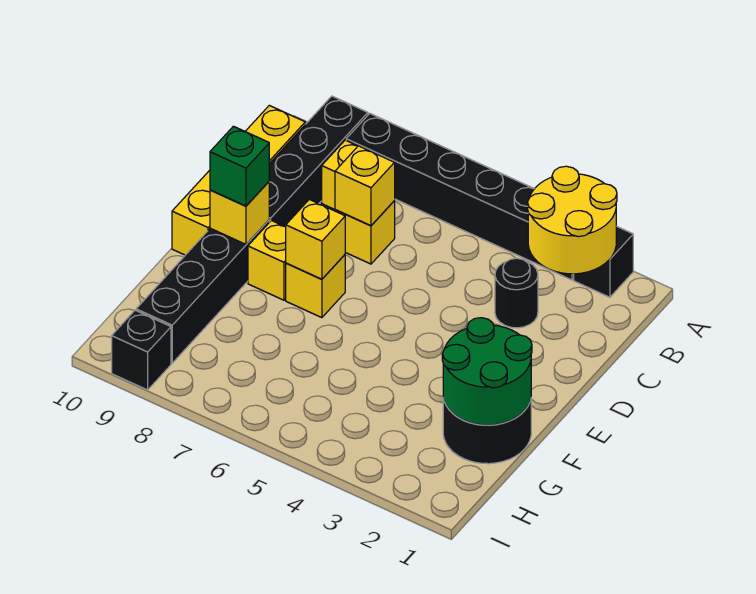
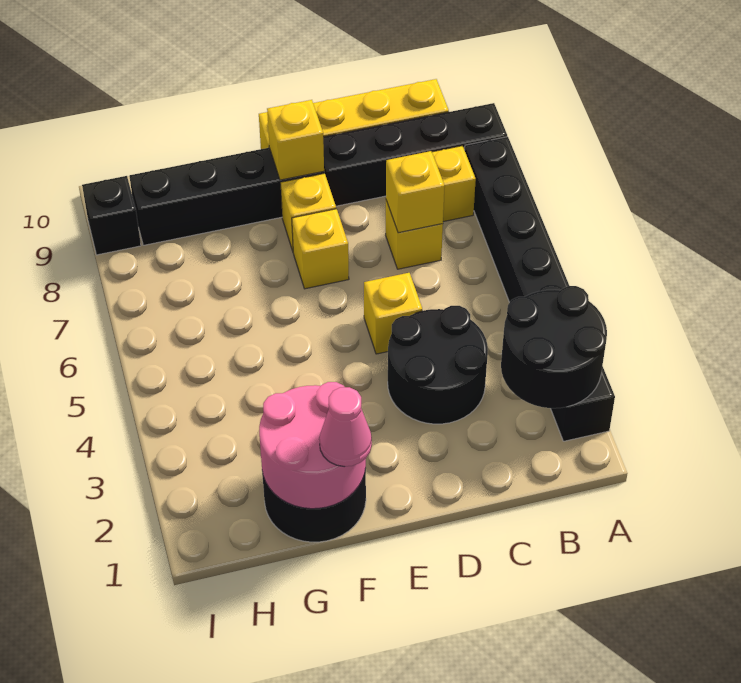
yellow round brick A2:B3 level 2 -> black round brick A2:B3 level 2
black round brick C3 level 1 -> black round brick C3:D4 level 1
yellow brick E7 level 2 -> yellow brick D5 level 1
green brick E9 level 3 -> none
green round brick F1:G2 level 2 -> pink round brick F1:G2 level 2
none -> pink cone F1 level 3

